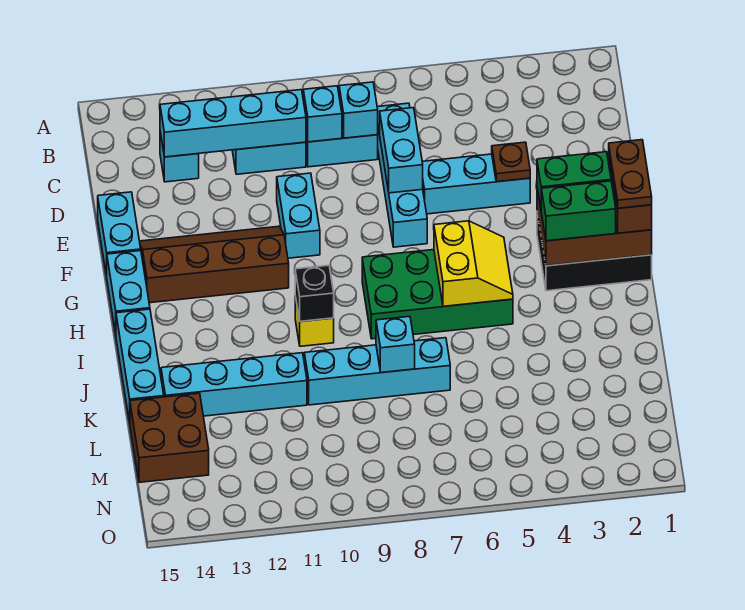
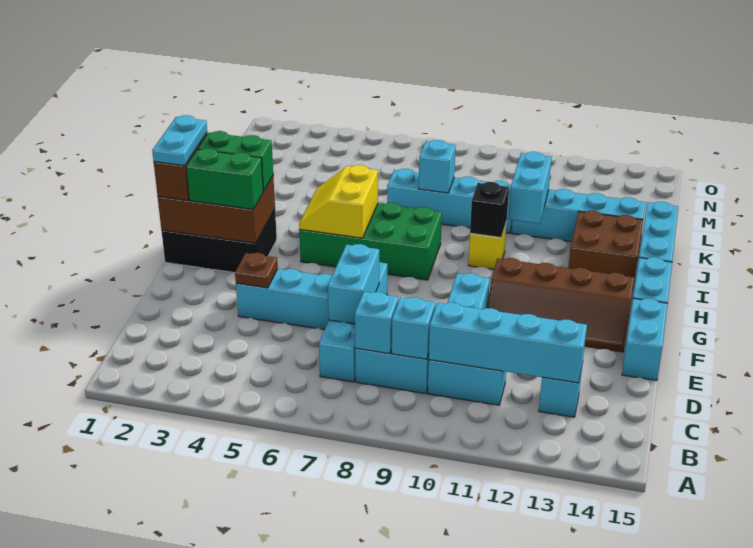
brown plate G1:H1 level 4 -> cyan plate G1:H1 level 4
none -> cyan brick J11:K11 level 2
brown brick L14:M15 level 1 -> brown brick I13:J14 level 1

